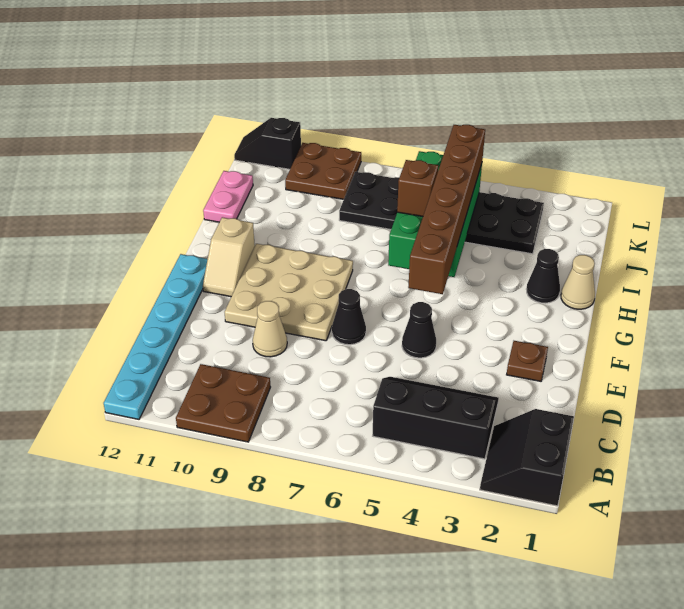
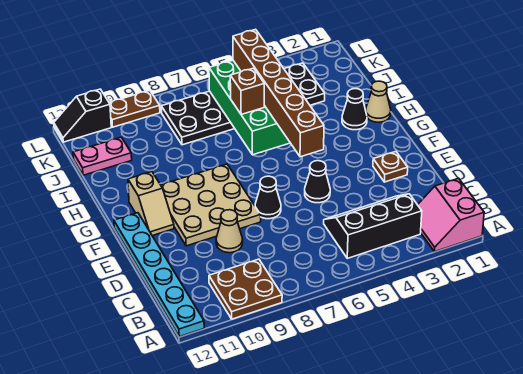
black slope A1:B2 level 1 top 1 -> pink slope A1:B2 level 1 top 1
pink plate I12:J12 level 1 -> pink plate J11:J12 level 1
brown plate K9:L10 level 1 -> brown plate L9:L10 level 1

